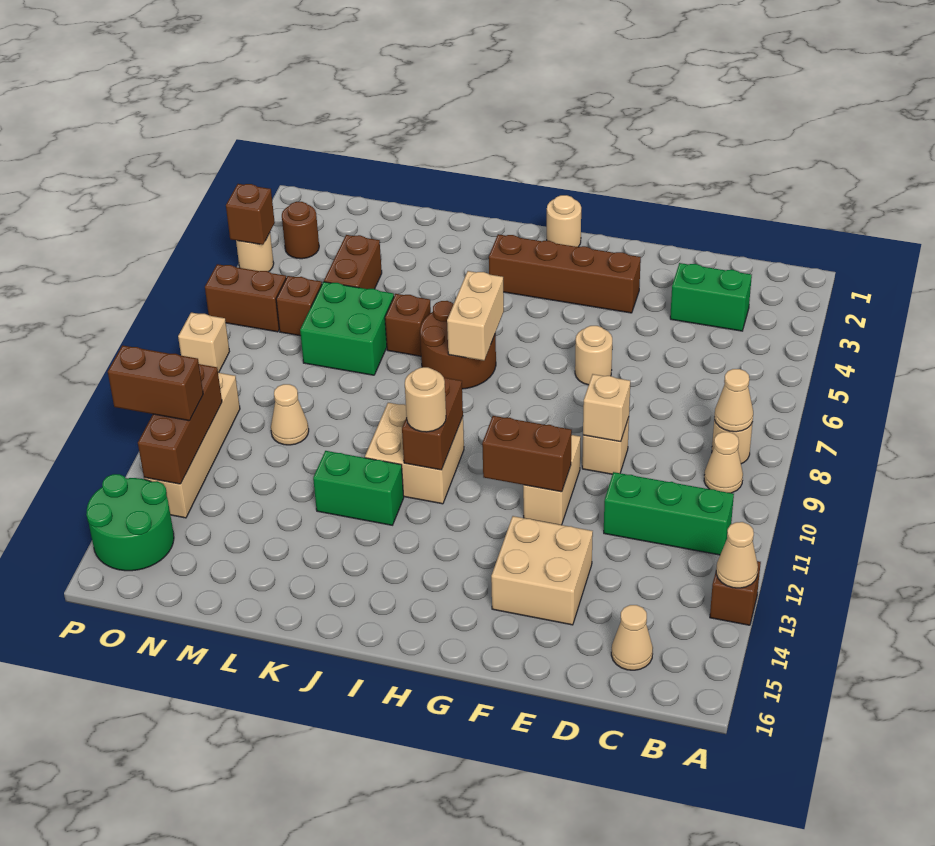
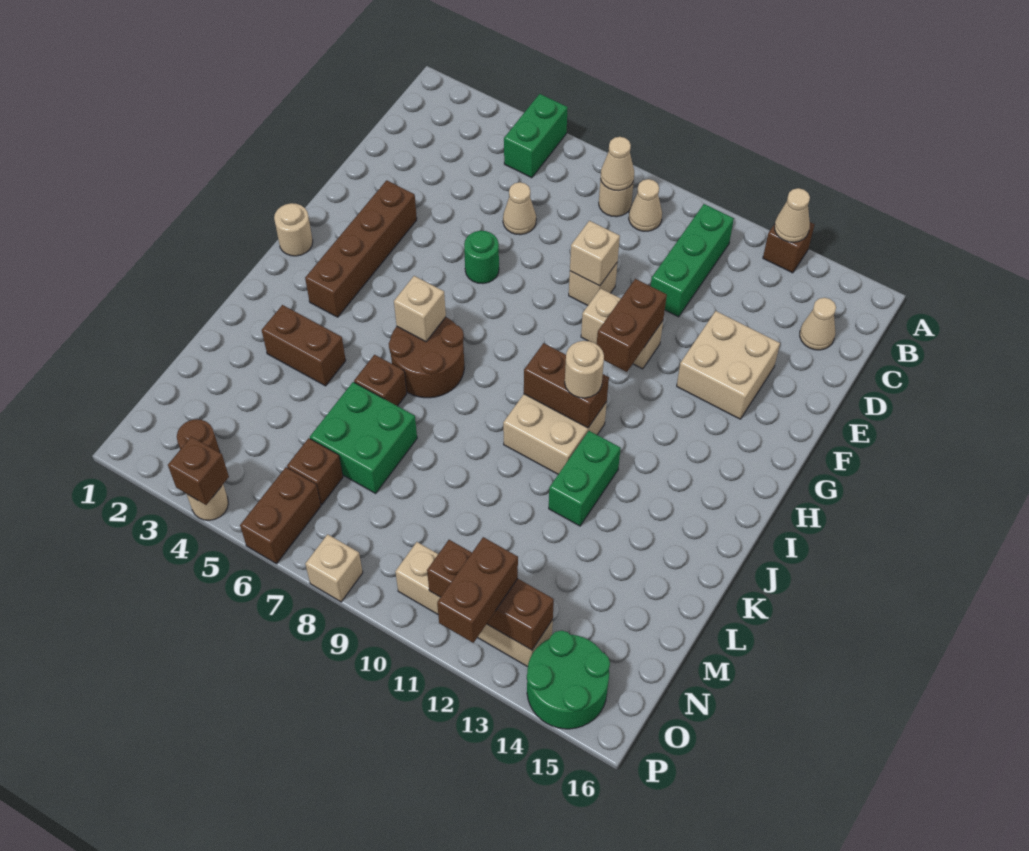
green brick C3:D3 level 1 -> green brick A5:B5 level 1
tan round brick F6 level 1 -> green round brick F6 level 1
tan brick I6:I7 level 2 -> tan brick I6 level 2
brown brick M4:M5 level 1 -> brown brick K3:K4 level 1
tan cone M10 level 1 -> tan cone D6 level 1

